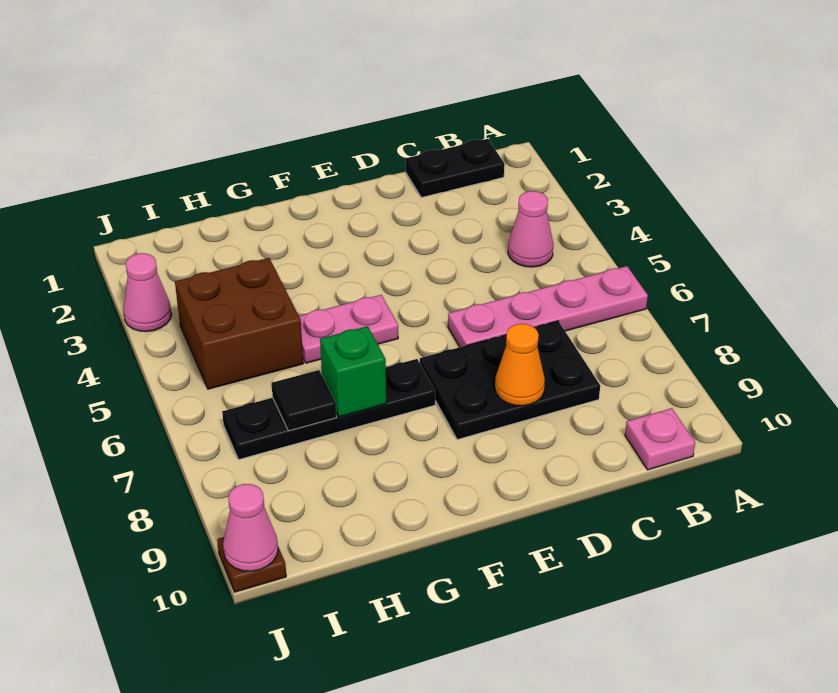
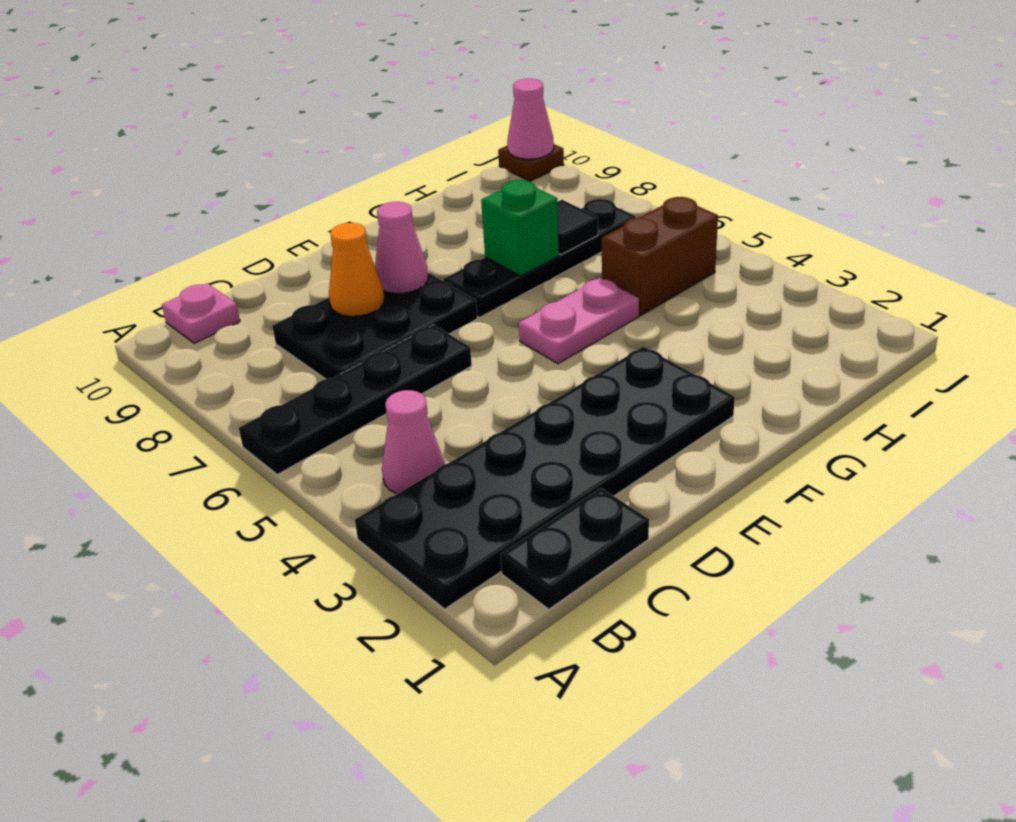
none -> black plate A2:F3 level 1
pink plate A6:D6 level 1 -> black plate A6:D6 level 1
brown brick H4:I5 level 1 -> brown brick H5:I5 level 1
pink cone J3 level 1 -> pink cone E8 level 2

